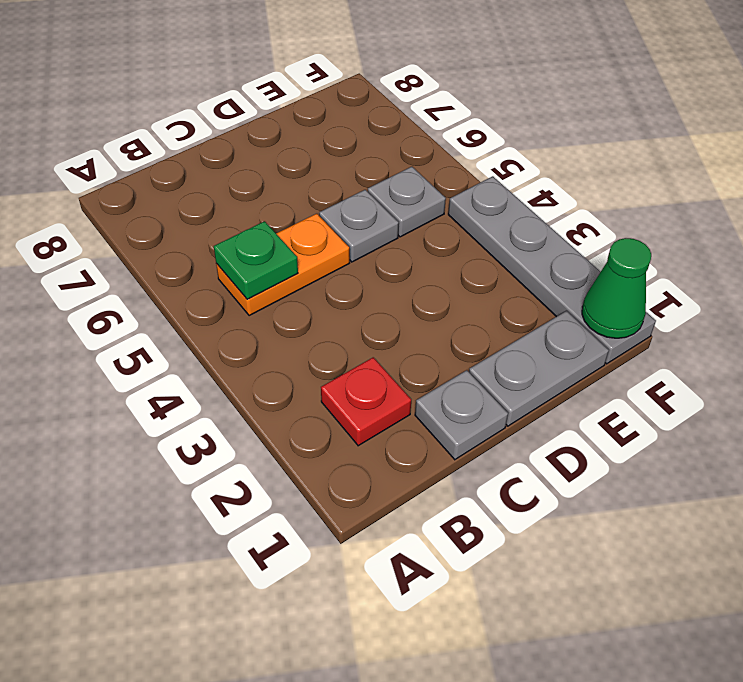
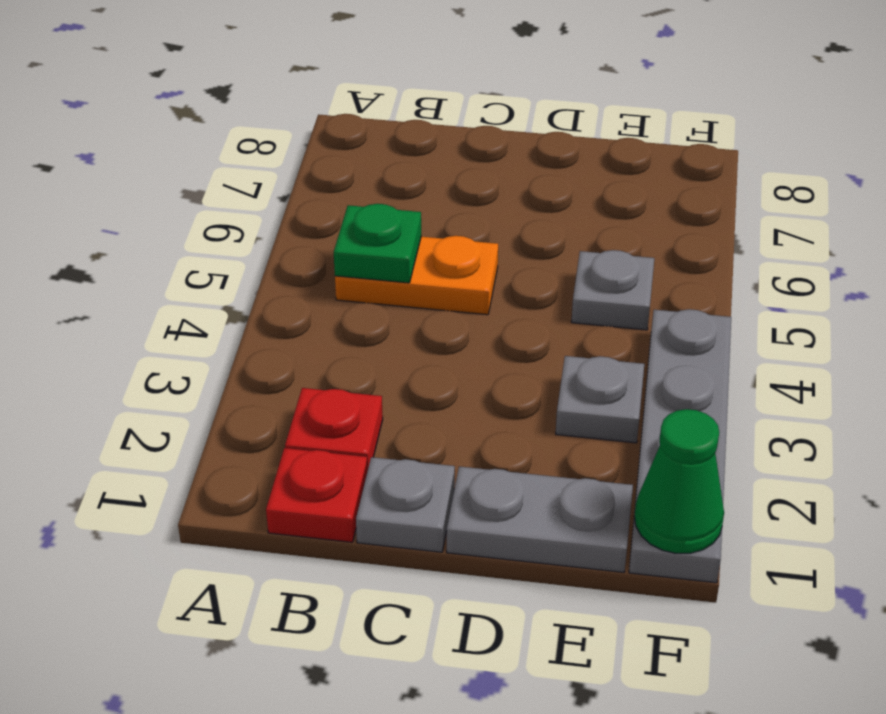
none -> red plate B1 level 1
grey plate D5 level 1 -> grey plate E3 level 1

